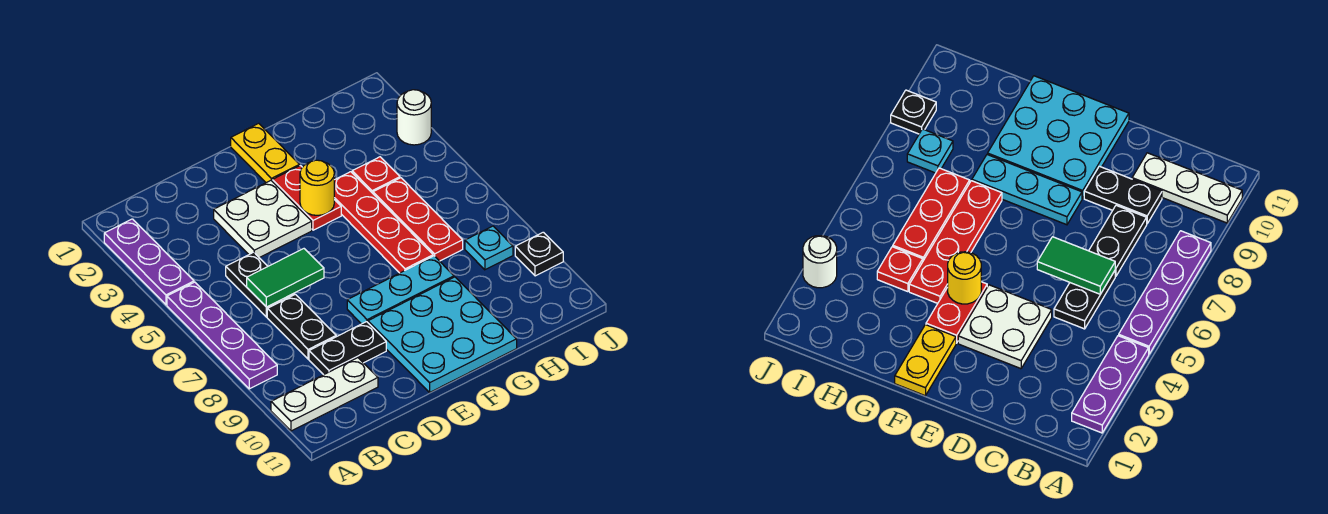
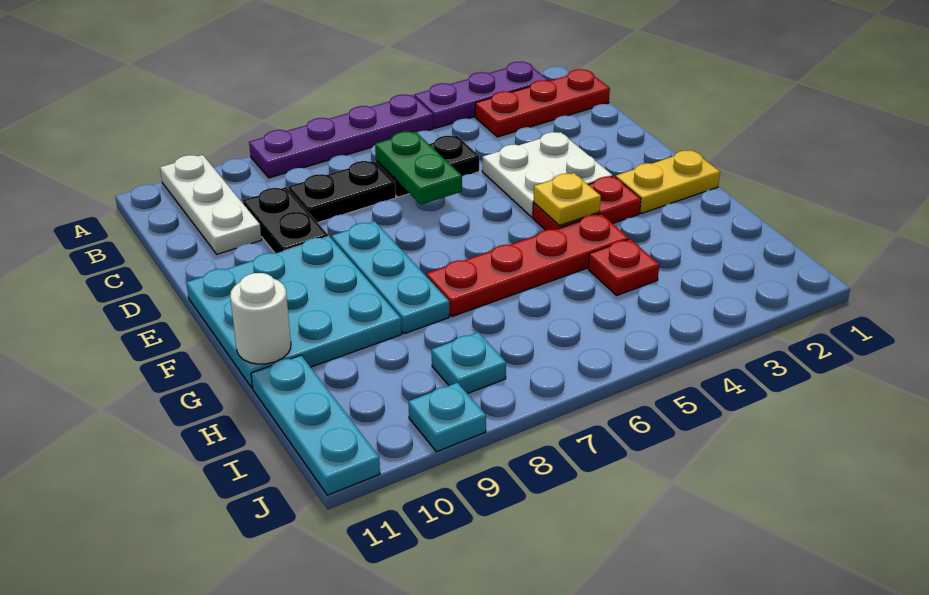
green tile C6:D6 level 2 -> green plate C6:D6 level 2
yellow round brick F4 level 2 -> yellow plate F4 level 2
red plate H5:H7 level 1 -> red plate B1:B3 level 1
none -> cyan plate H11:J11 level 1
white round brick J3 level 1 -> white round brick G11 level 2
black plate J9 level 1 -> cyan plate J9 level 1

